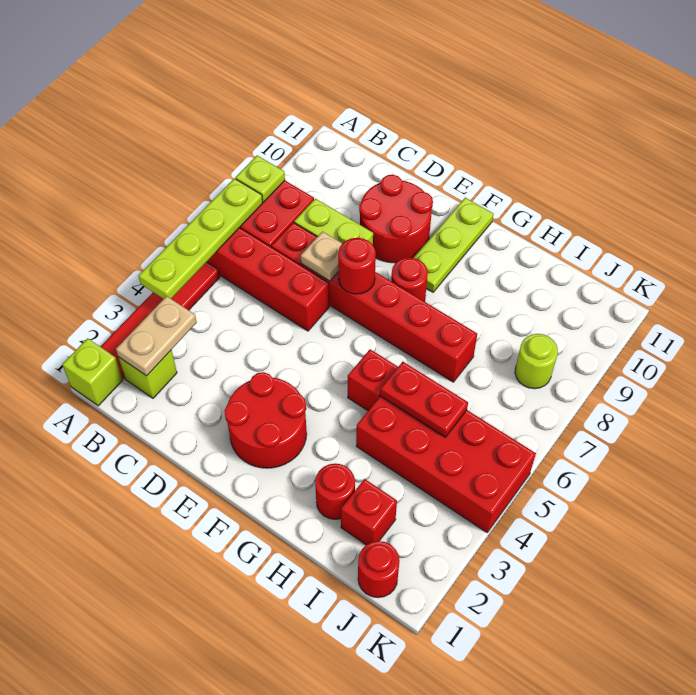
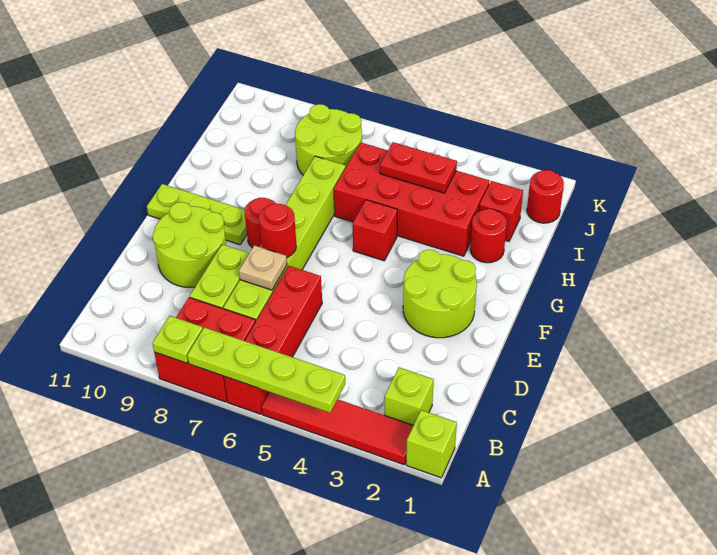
tan plate B2:B3 level 2 -> none
red brick C7:H7 level 1 -> lime brick C7:H7 level 1
red round brick D9:E10 level 1 -> lime round brick D9:E10 level 1
red round brick E2:F3 level 1 -> lime round brick E2:F3 level 1
red brick H4:K5 level 1 -> red brick H3:I6 level 1
red plate H5:I5 level 2 -> red plate I4:I5 level 2
lime round brick J8 level 1 -> lime round brick I7:J8 level 1

